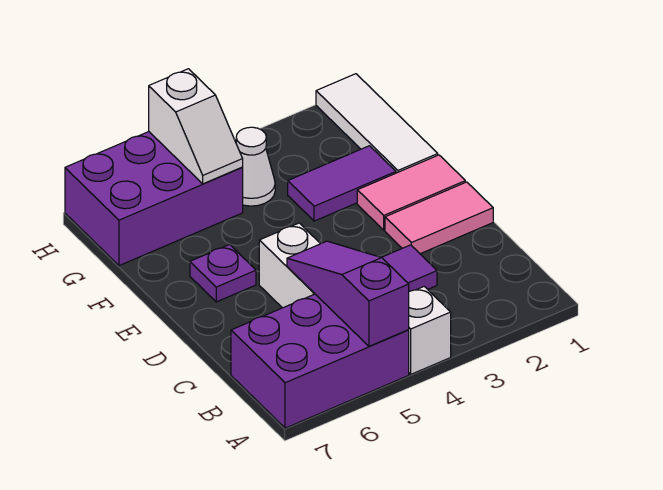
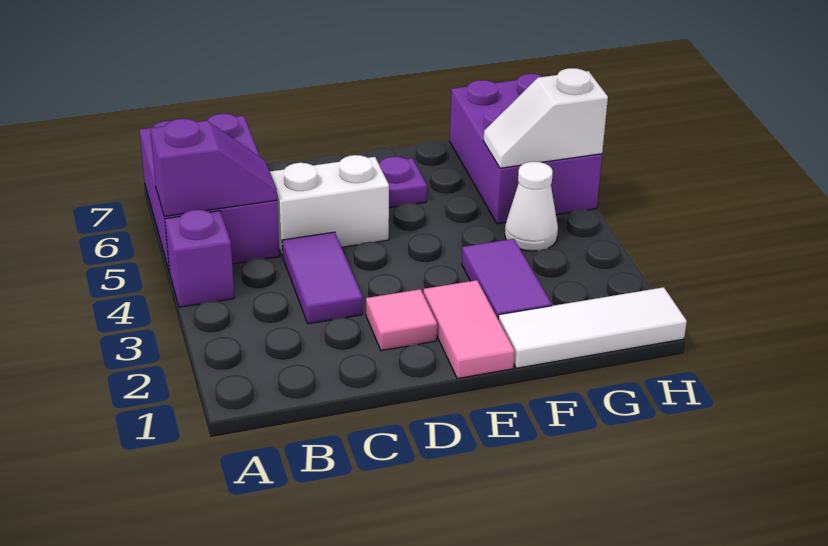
white brick A4 level 1 -> purple brick A4 level 1
purple slope A5:C5 level 2 top A -> purple slope A5:B5 level 2 top A
pink tile D1:D2 level 1 -> pink tile D2 level 1

